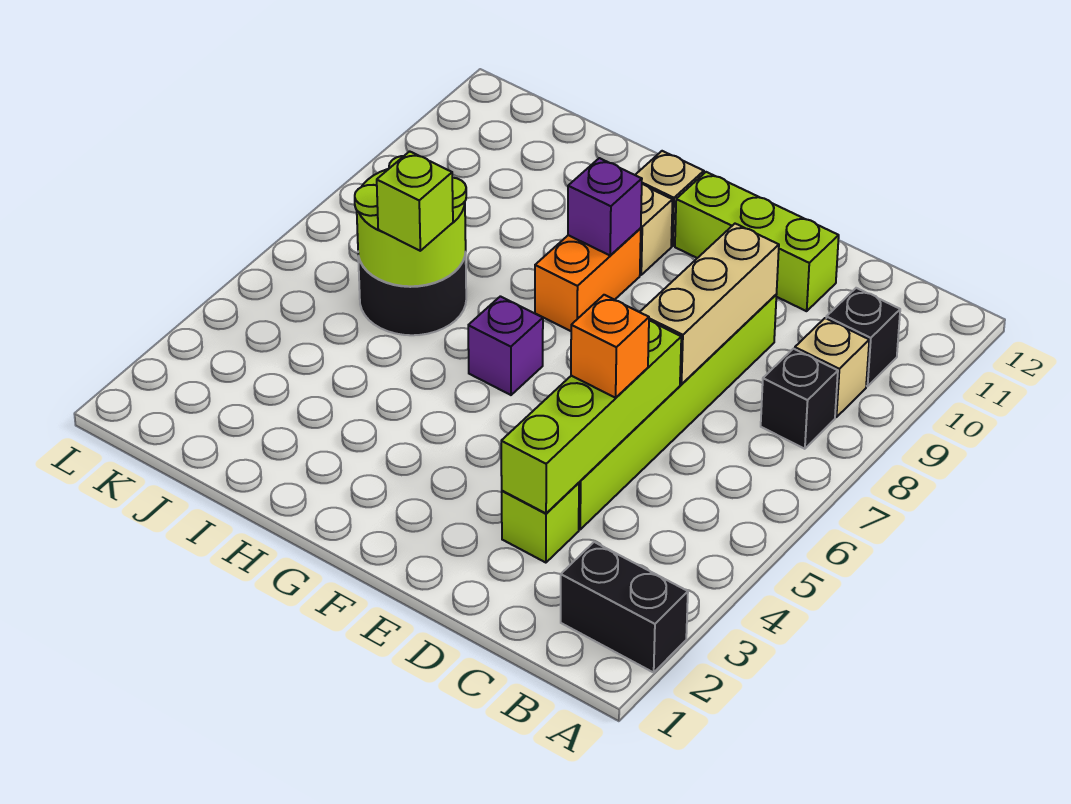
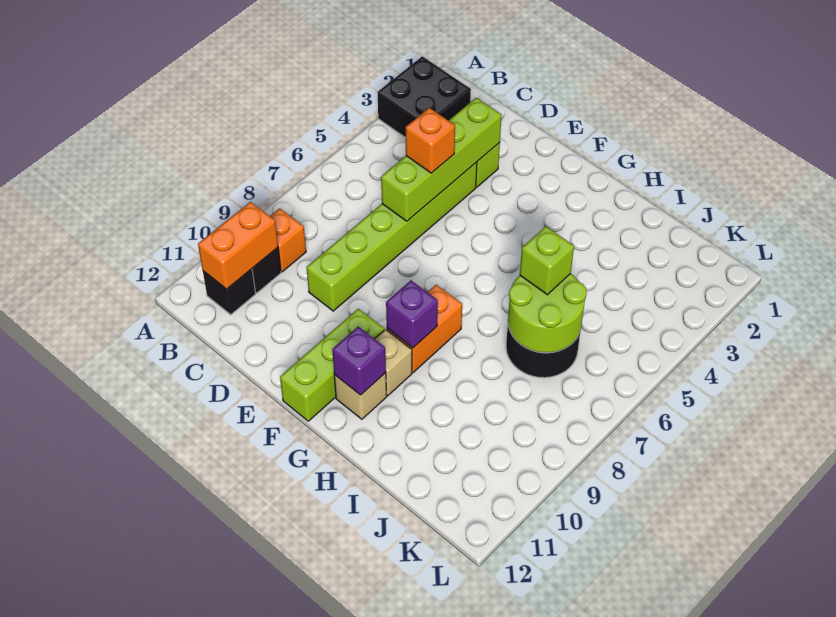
black brick A2:B2 level 1 -> black brick A2:B3 level 1
black brick B8 level 1 -> black brick B11 level 1
tan brick B9 level 1 -> orange brick B9 level 1
none -> orange brick B10:B11 level 2
tan brick D7:D9 level 2 -> none
lime brick D11:F11 level 1 -> lime brick F10:F12 level 1
purple brick G6 level 1 -> purple brick G11 level 2

